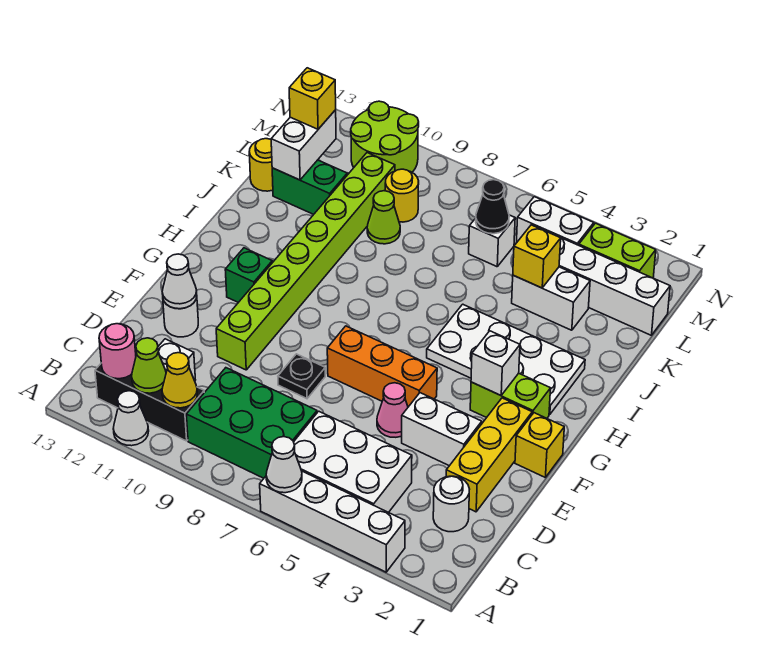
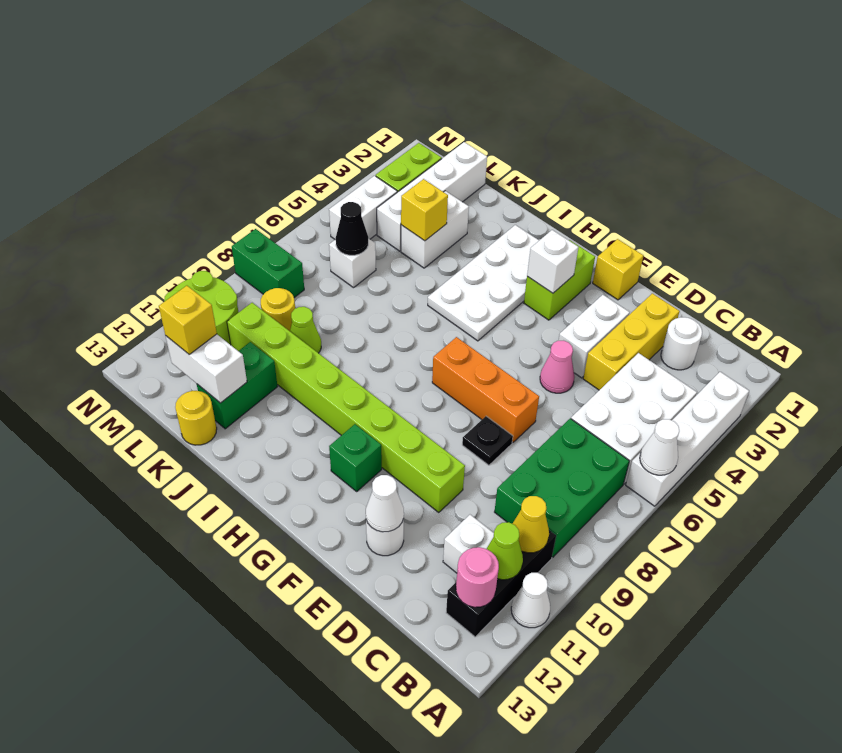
yellow brick D2:F2 level 1 -> yellow brick D2:D4 level 1
orange brick F5:F7 level 1 -> orange brick E7:G7 level 1
none -> green brick M8:N8 level 1

